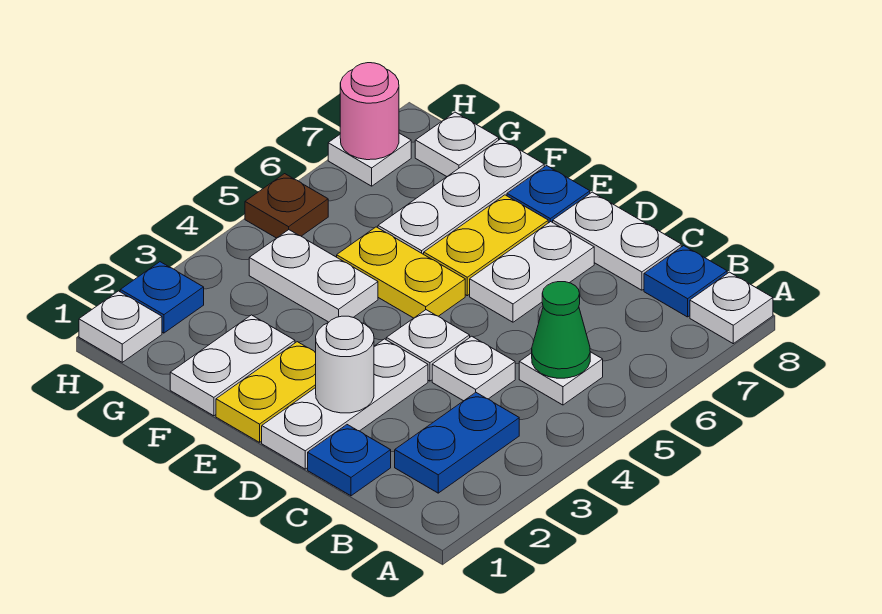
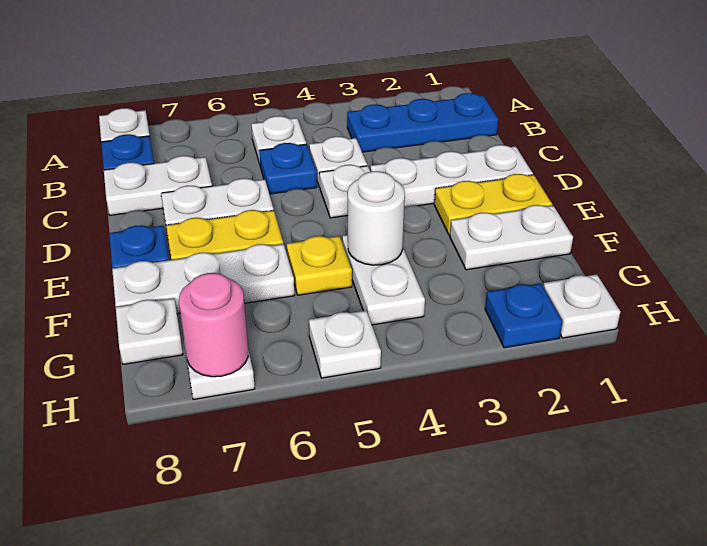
blue plate B2:B3 level 1 -> blue plate B1:B3 level 1
green cone B5 level 2 -> none
blue plate C1 level 1 -> blue plate C5 level 1
white plate C8:D8 level 1 -> white plate C7:C8 level 1
white round brick D2 level 2 -> white round brick F4 level 2
yellow plate E5:F5 level 1 -> yellow plate F5 level 1
brown plate H5 level 1 -> white plate H5 level 1

